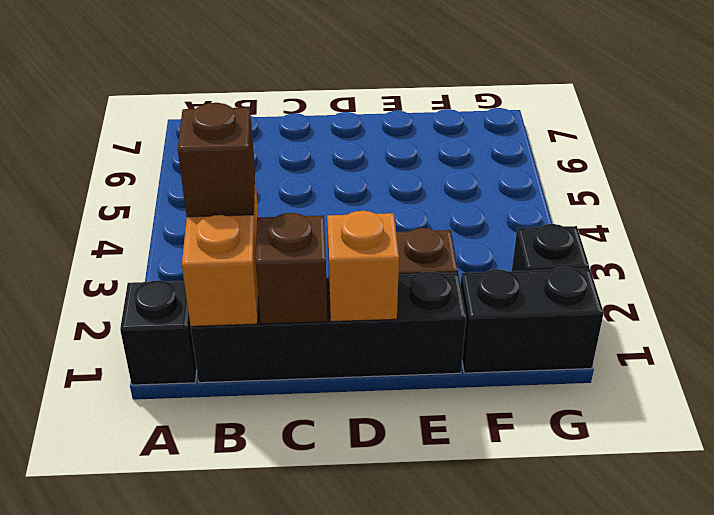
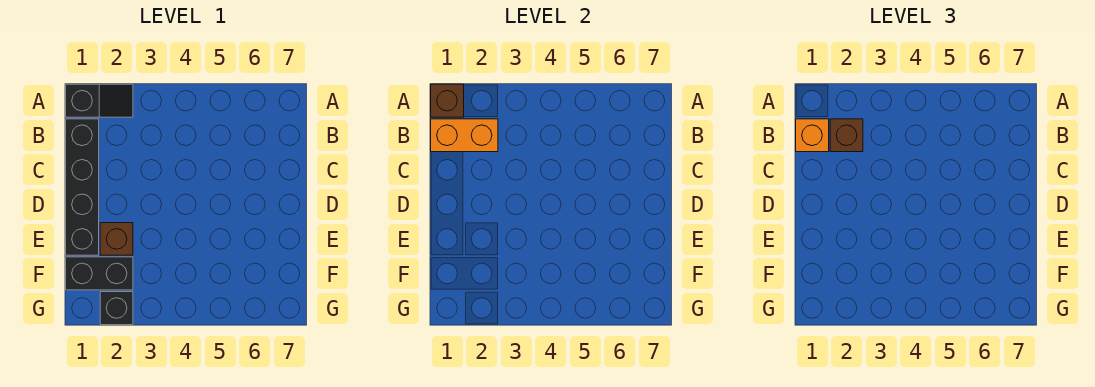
brown brick C1 level 2 -> brown brick A1 level 2
orange brick D1 level 2 -> orange brick B1 level 3
black brick F1:G1 level 1 -> black brick F1:F2 level 1

